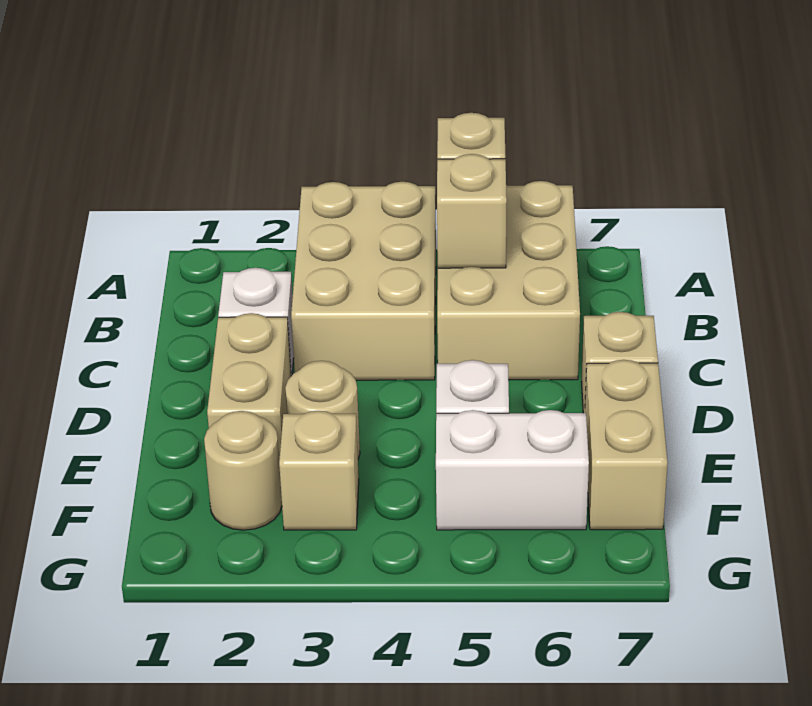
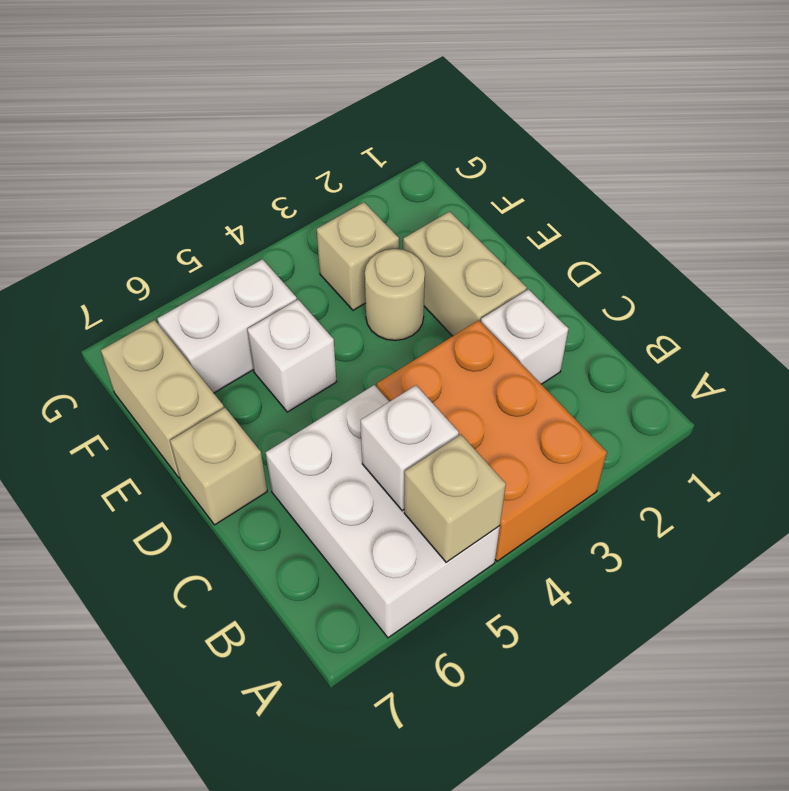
tan brick A3:C4 level 1 -> orange brick A3:C4 level 1
tan brick A5:C6 level 1 -> white brick A5:C6 level 1
tan brick B5 level 2 -> white brick B5 level 2
tan round brick F2 level 1 -> none

